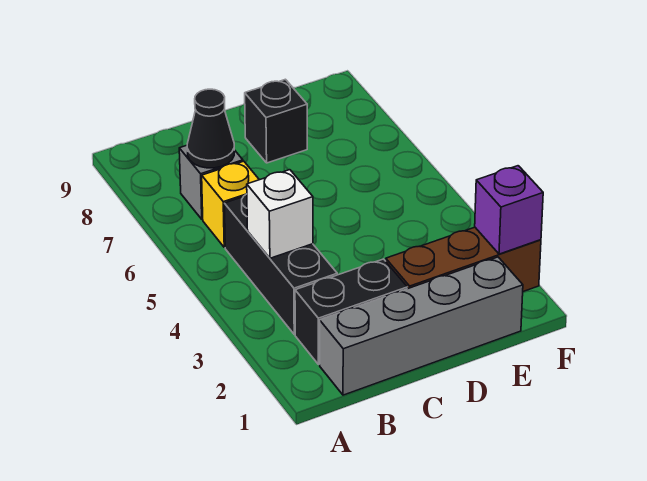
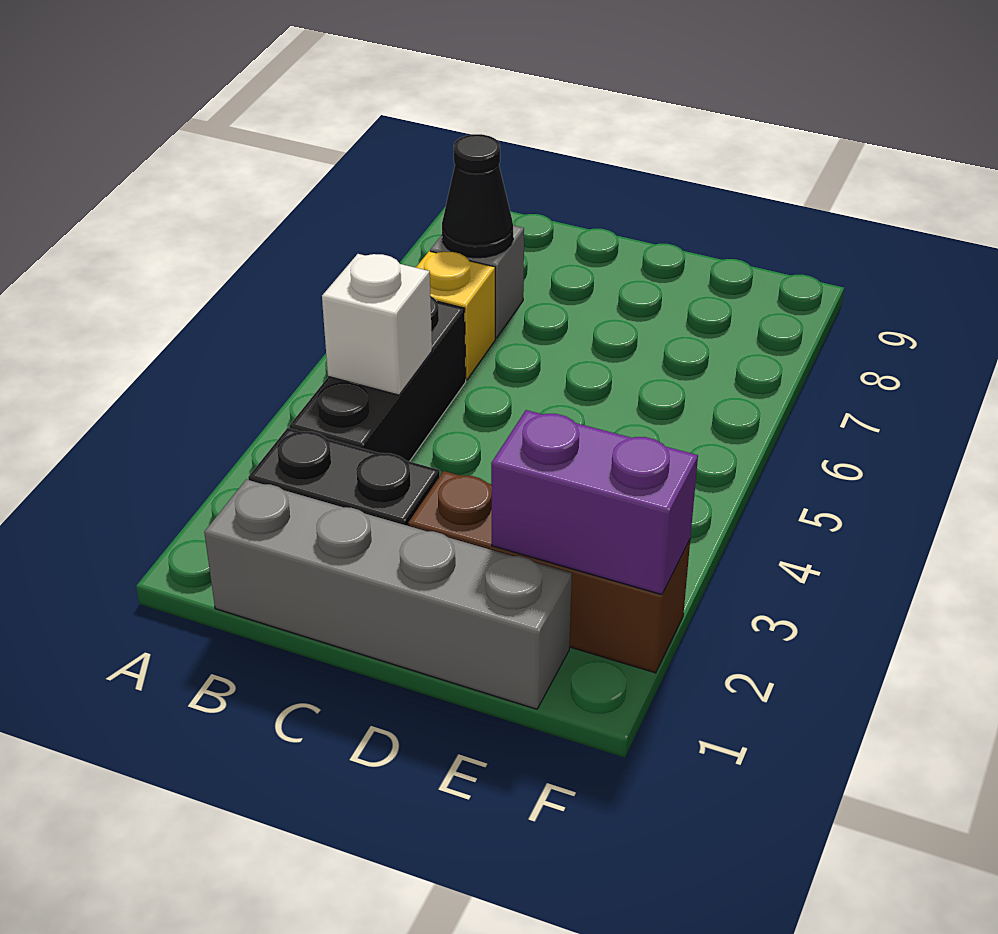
black brick D8 level 1 -> none
purple brick F2 level 2 -> purple brick E2:F2 level 2

